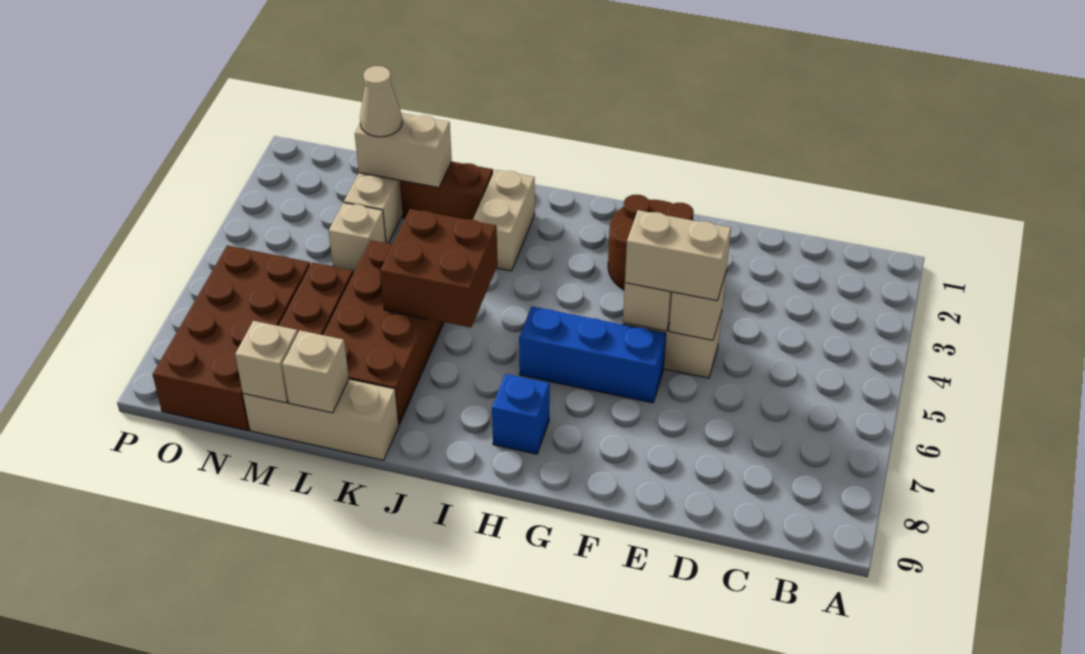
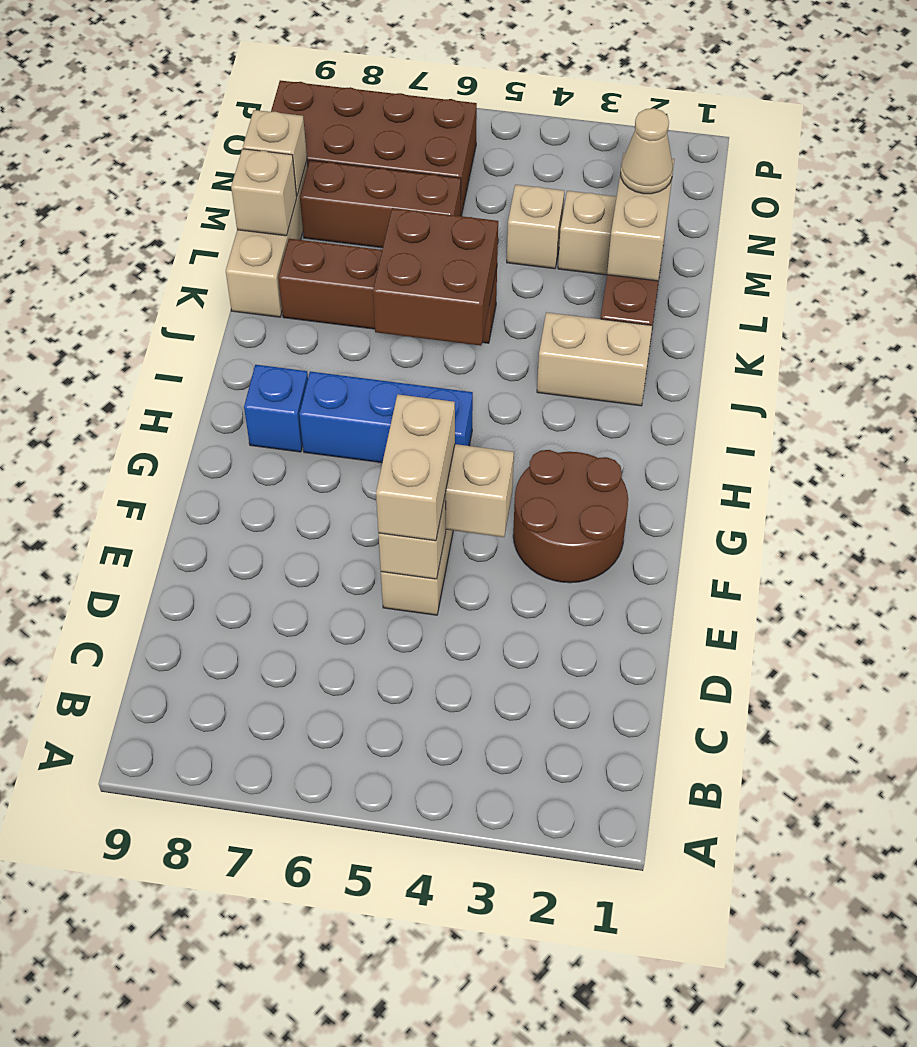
blue brick F6:H6 level 1 -> blue brick H5:H7 level 1
brown brick K5:L8 level 1 -> brown brick K5:K8 level 1

